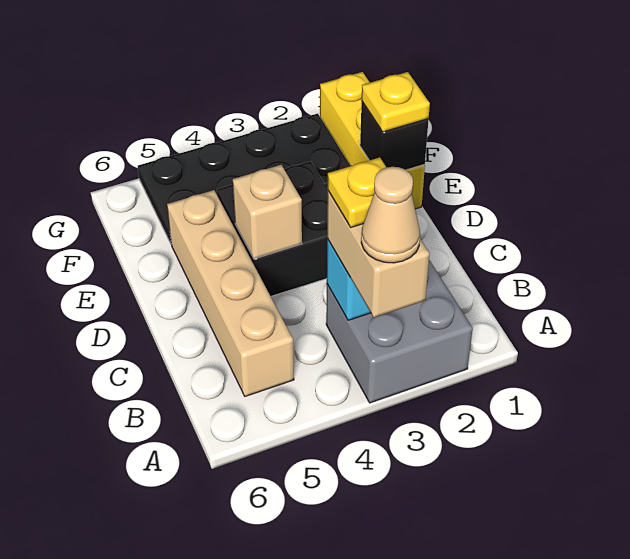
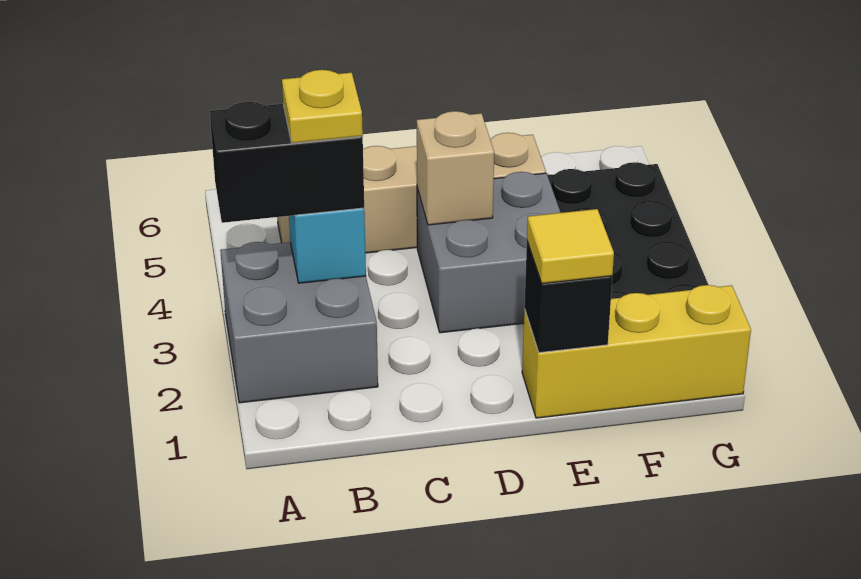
tan brick A3:B3 level 3 -> black brick A3:B3 level 3
tan cone A3 level 4 -> none
black brick D3:E4 level 1 -> grey brick D3:E4 level 1
yellow plate E1 level 3 -> yellow tile E1 level 3

